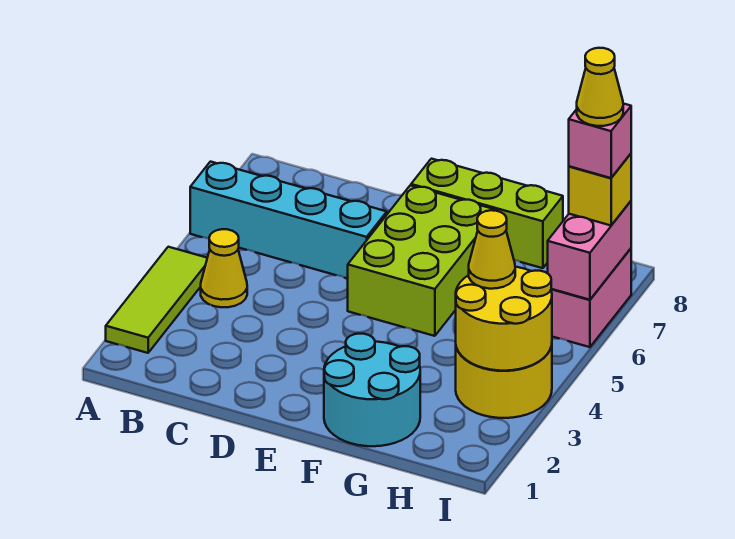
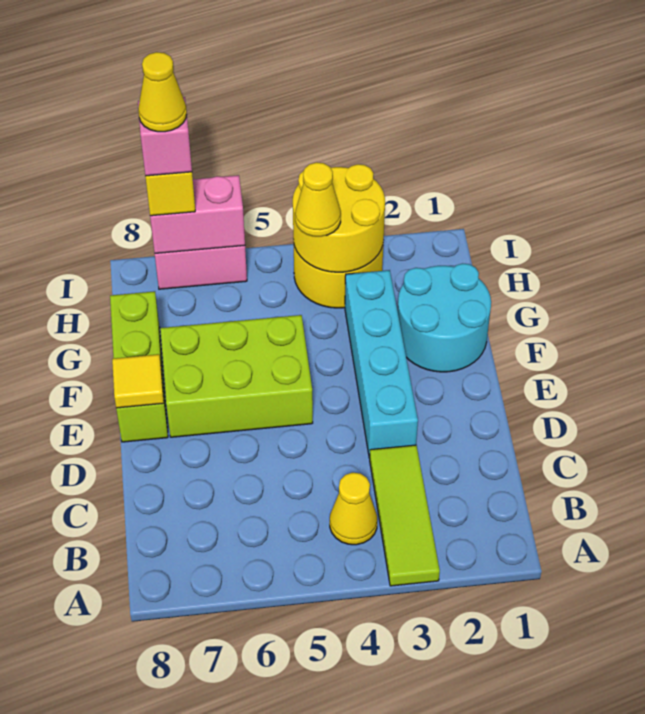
lime tile A2:A4 level 1 -> lime tile A3:C3 level 1
cyan brick A6:D6 level 1 -> cyan brick D3:G3 level 1
none -> yellow tile E8 level 2

